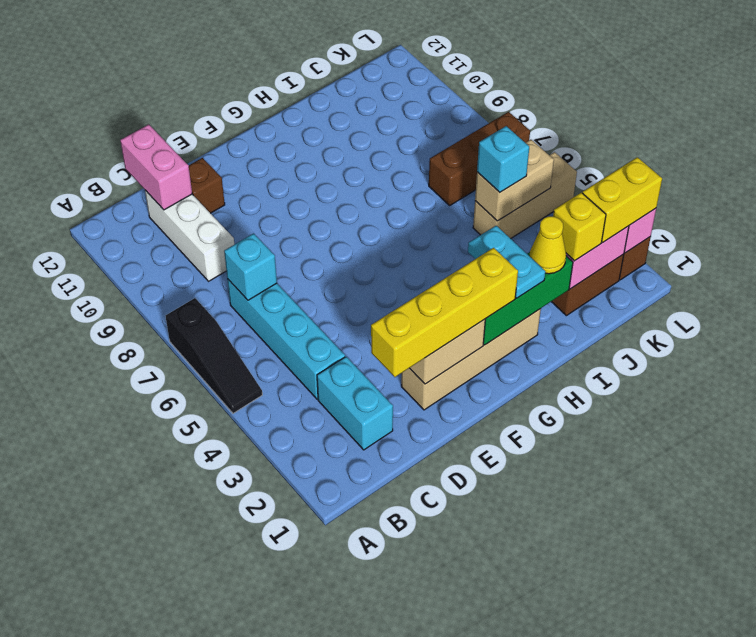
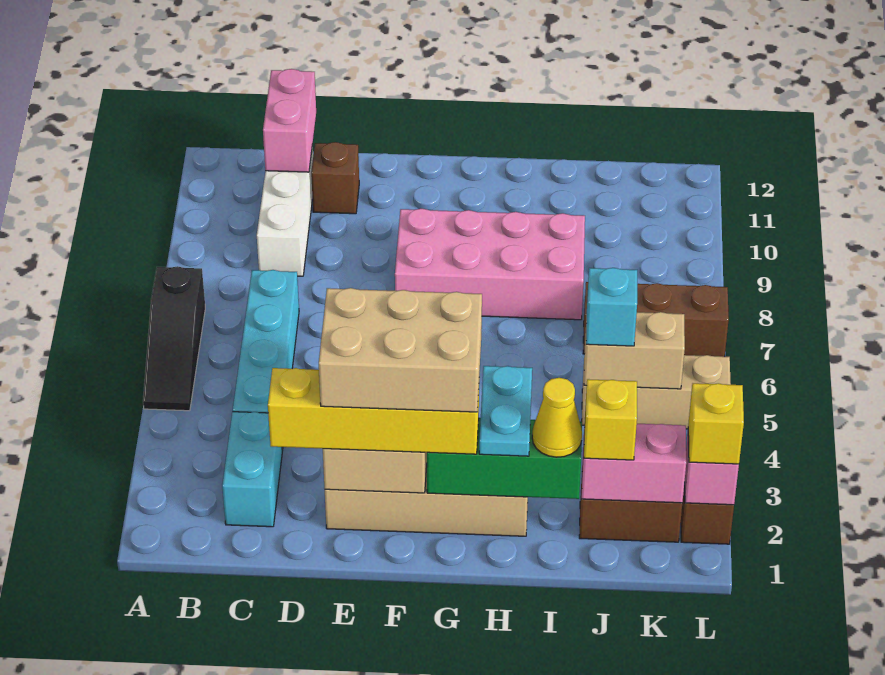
cyan brick C7 level 2 -> none
none -> tan brick E2:G3 level 4
none -> pink brick F8:I9 level 1
yellow brick K2:L2 level 3 -> yellow brick L2 level 3

